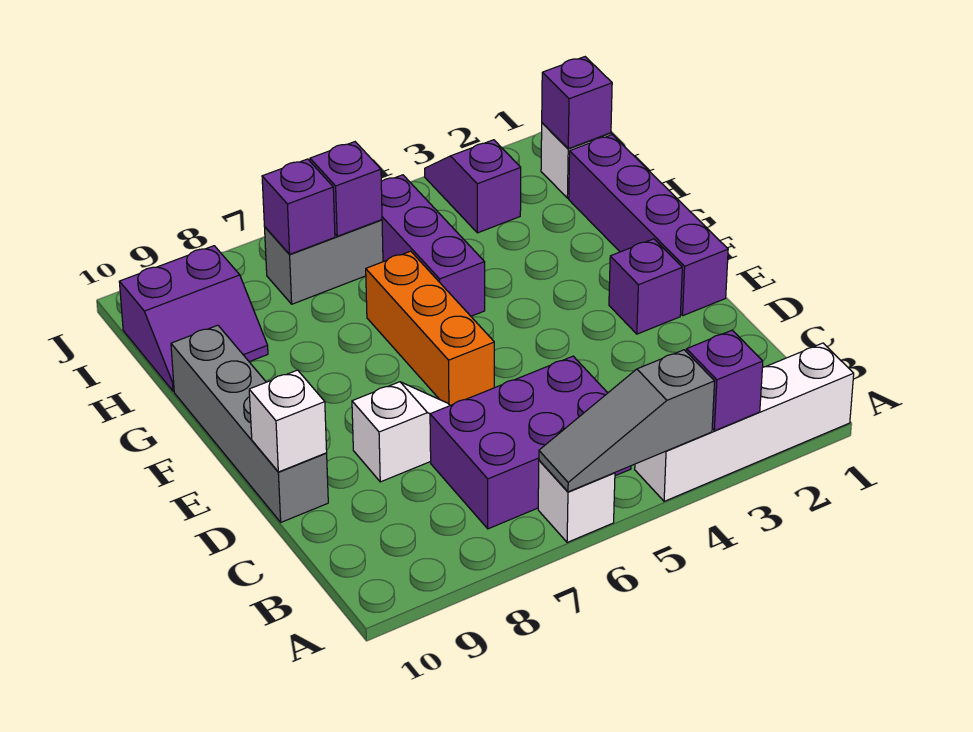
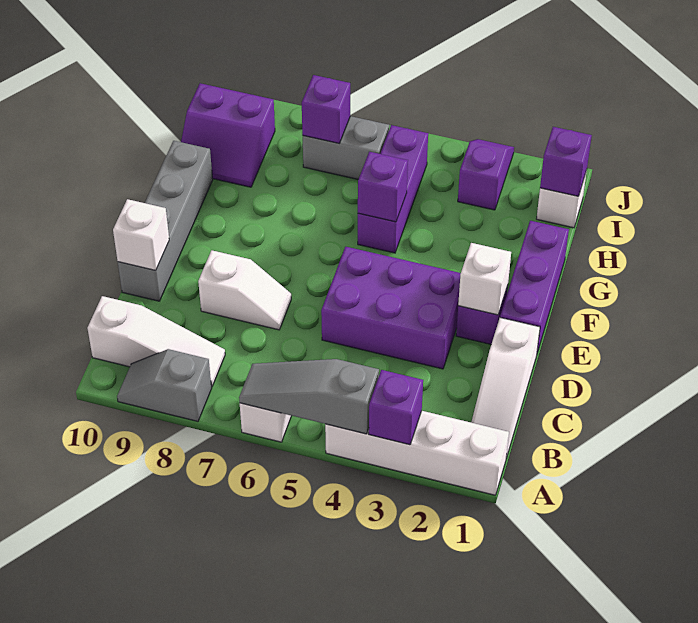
none -> grey slope A8:A9 level 1 top 8
none -> white slope B1:D1 level 1 top D
purple brick B5:C7 level 1 -> purple brick D3:E5 level 1
none -> white slope B8:B10 level 1 top 10
purple brick E1:H1 level 1 -> purple brick E1:G1 level 1
none -> white brick E2 level 2
orange brick E6:G6 level 1 -> none
purple brick I6 level 2 -> purple brick G5 level 2

